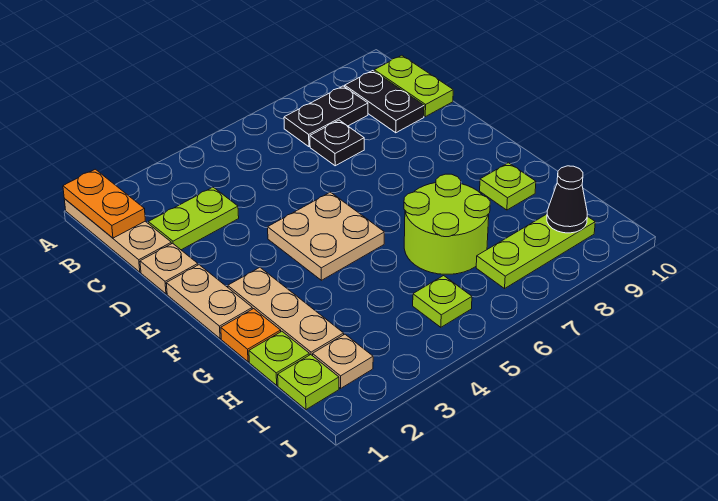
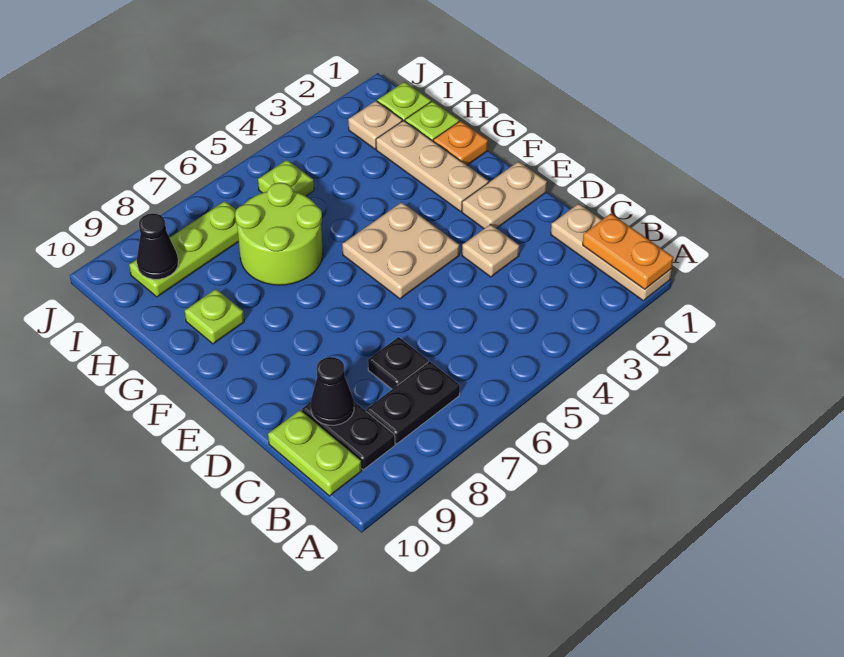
lime plate C2:C3 level 1 -> none
none -> black cone C9 level 2
tan plate D1 level 1 -> tan plate D3 level 1
tan plate E1:F1 level 1 -> tan plate E1:E2 level 1

